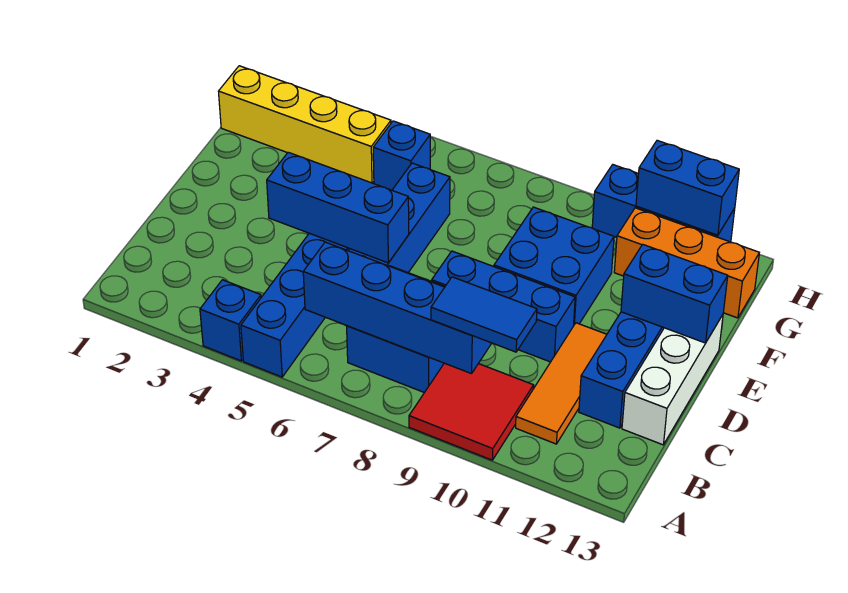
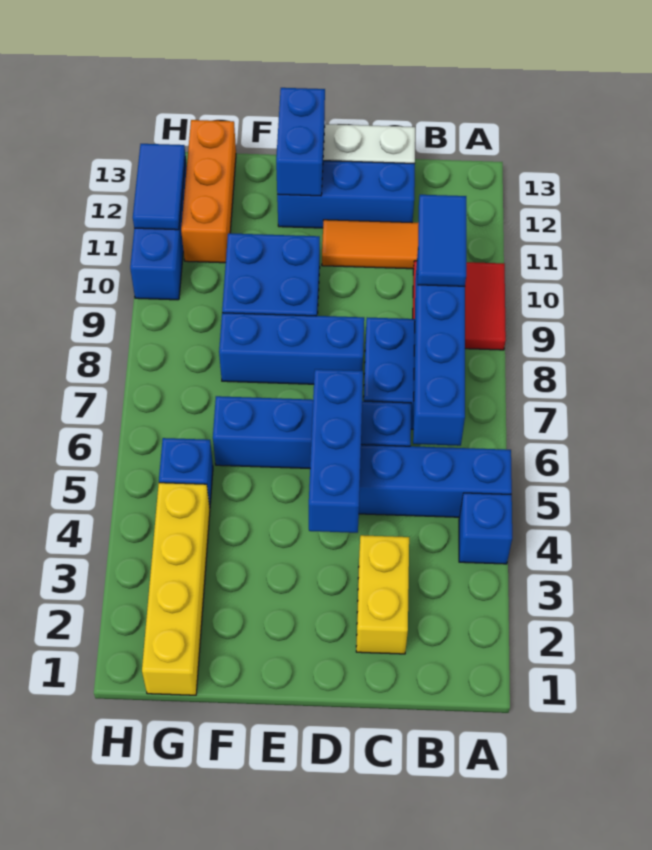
none -> yellow brick C2:C3 level 1
blue brick D8:D10 level 1 -> blue brick D8:F8 level 1
blue brick H11:H12 level 2 -> blue tile H11:H12 level 2

